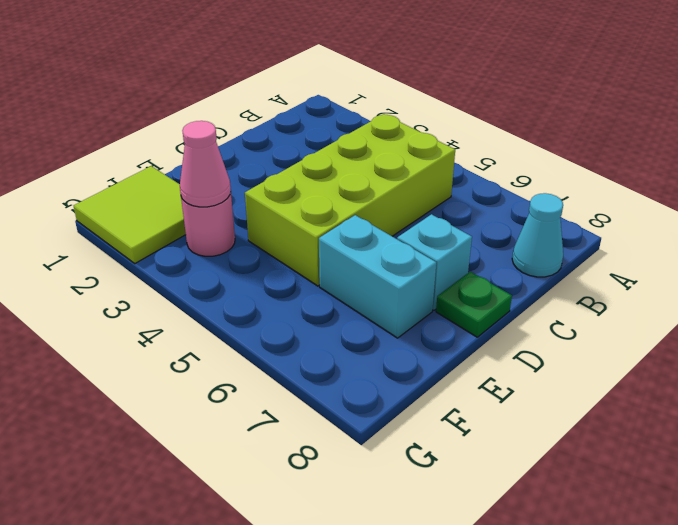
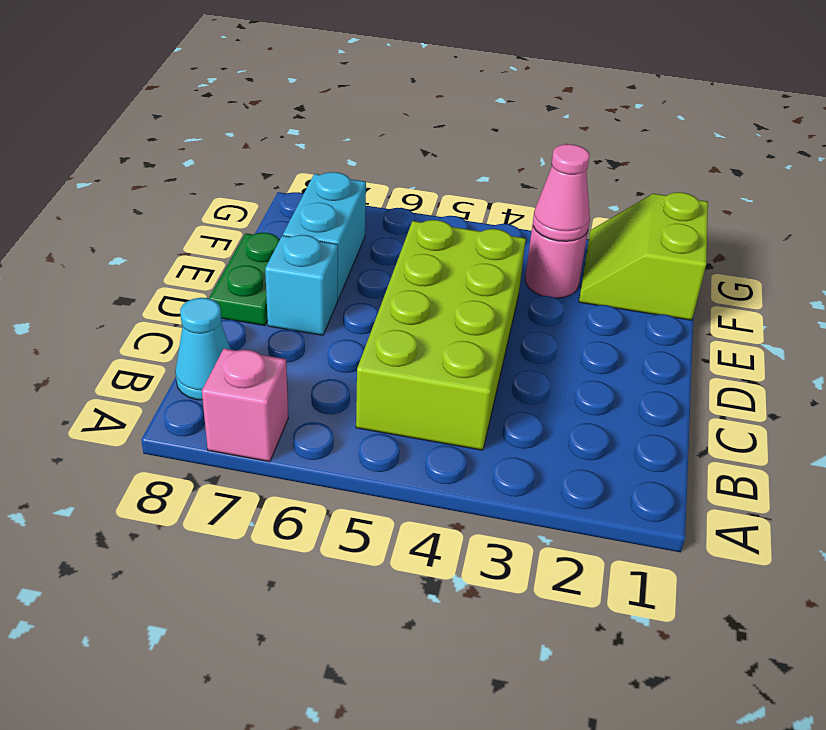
none -> pink brick A7 level 1
green plate D8 level 1 -> green plate D8:E8 level 1
cyan brick E6:E7 level 1 -> cyan brick E7:F7 level 1
lime tile F1:G2 level 1 -> lime slope F1:G2 level 1 top 1

